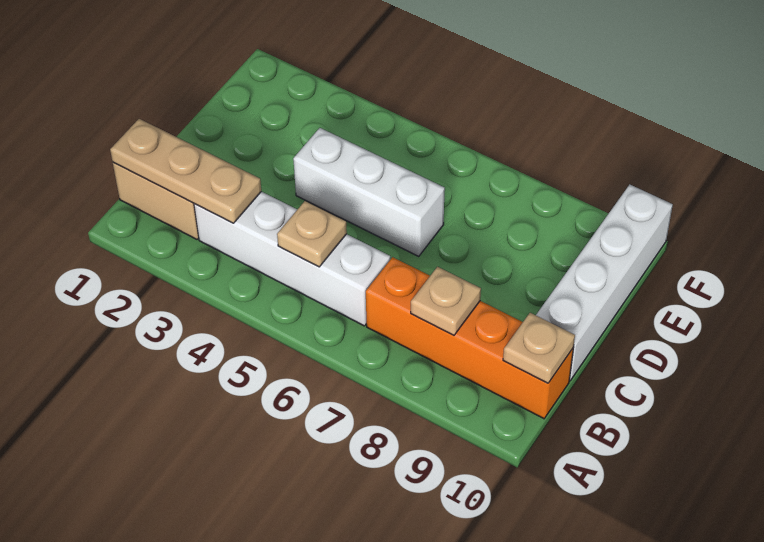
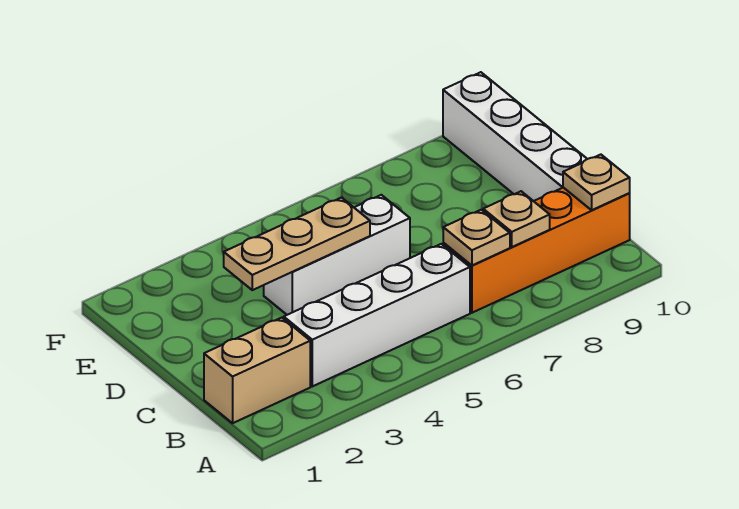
tan plate B1:B3 level 2 -> tan plate D3:D5 level 2
tan plate B5 level 2 -> tan plate B7 level 2

